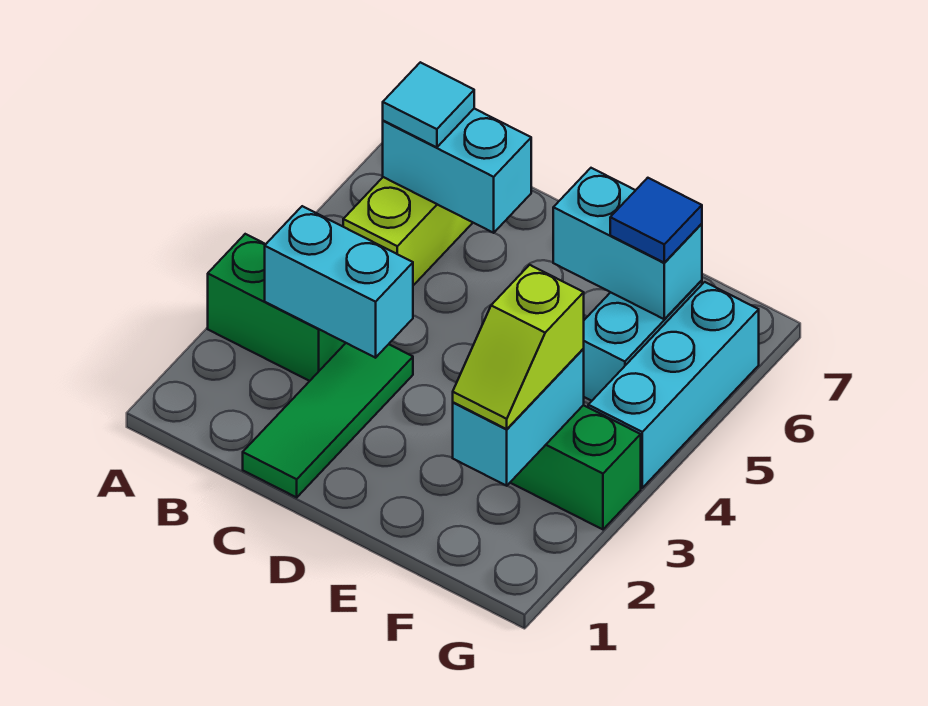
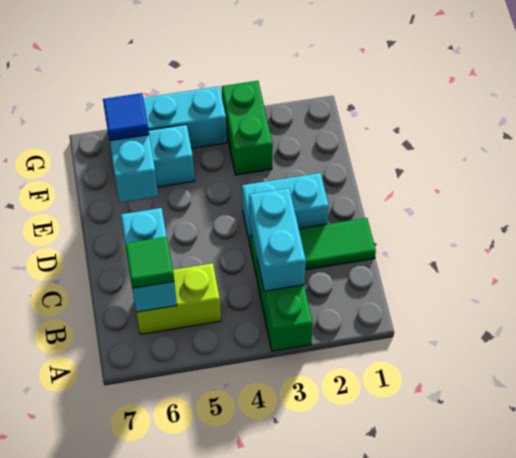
cyan tile B6 level 3 -> green tile B6 level 3
cyan brick F2:F3 level 2 -> cyan brick D2:D3 level 1
lime slope F2:F3 level 3 top 3 -> none

